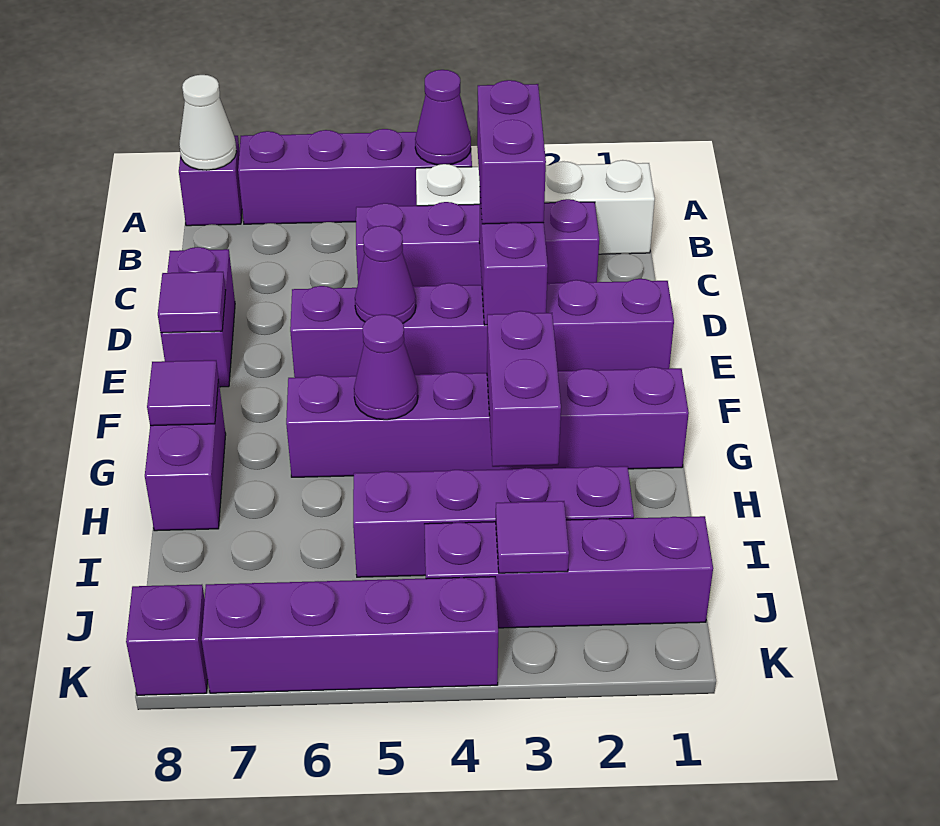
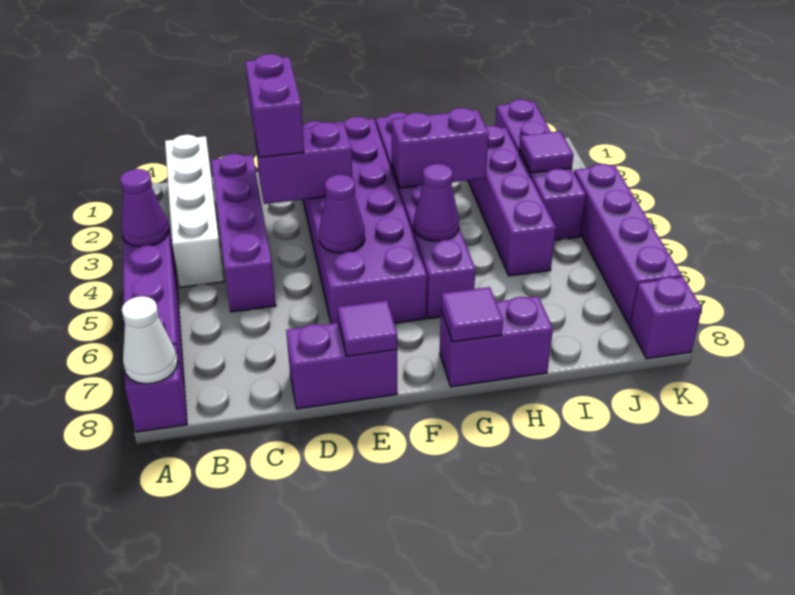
purple brick C3:D3 level 3 -> purple brick D2:D3 level 3
purple brick E1:E6 level 1 -> purple brick E1:F6 level 1

